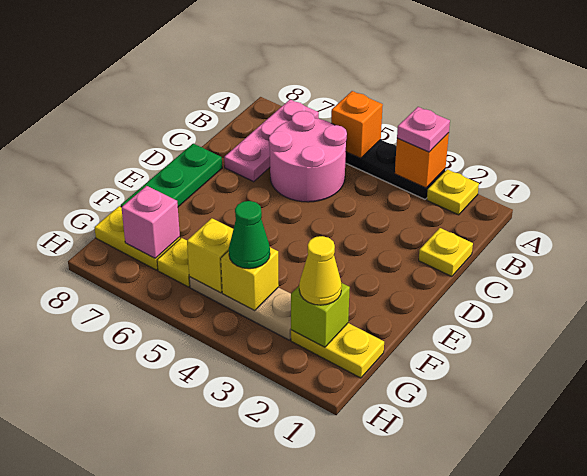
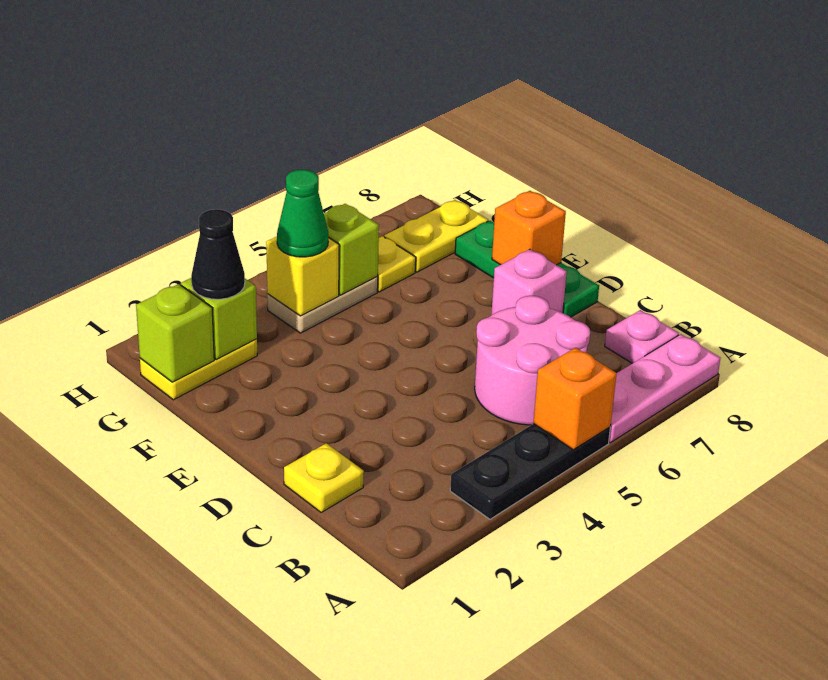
yellow plate A2 level 1 -> none
orange brick A3 level 2 -> orange brick E8 level 2
pink plate A3 level 3 -> pink plate B8 level 1
pink plate A7:C7 level 1 -> pink plate A6:A8 level 1
none -> lime brick G1 level 2
yellow cone G2 level 3 -> black cone G2 level 3
tan plate G3:G5 level 1 -> tan plate G4:G5 level 1
yellow brick G5 level 2 -> lime brick G5 level 2
pink brick G7 level 2 -> pink brick D7 level 1

